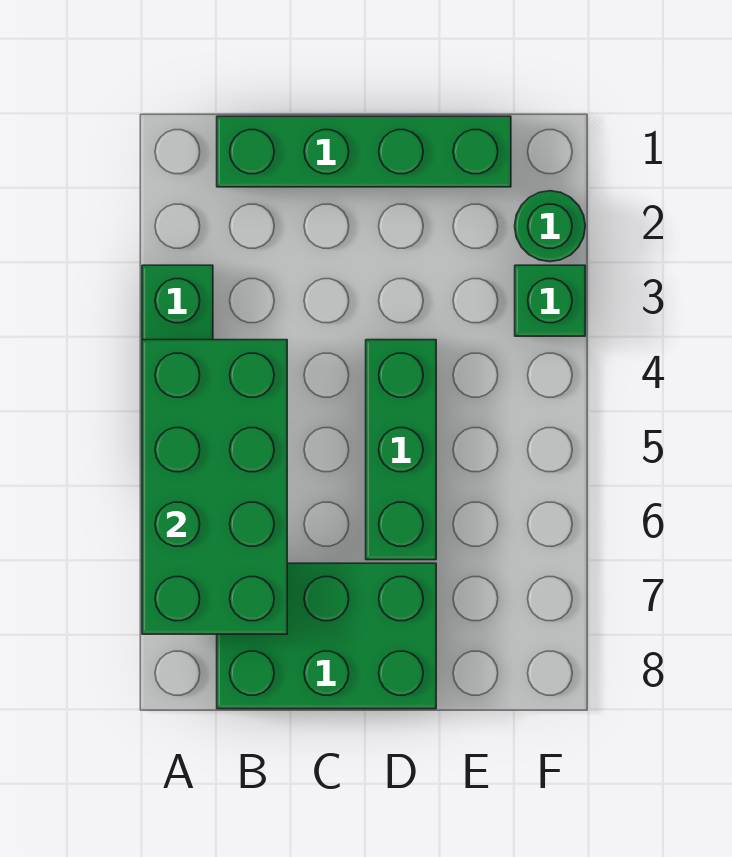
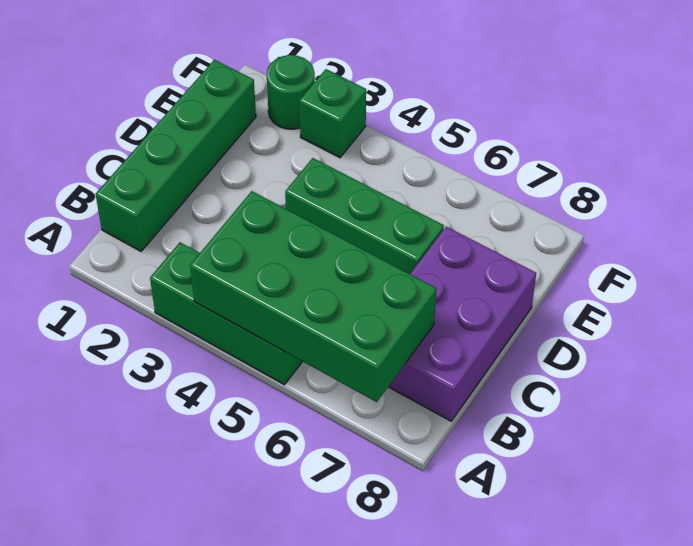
green brick B7:D8 level 1 -> purple brick B7:D8 level 1

